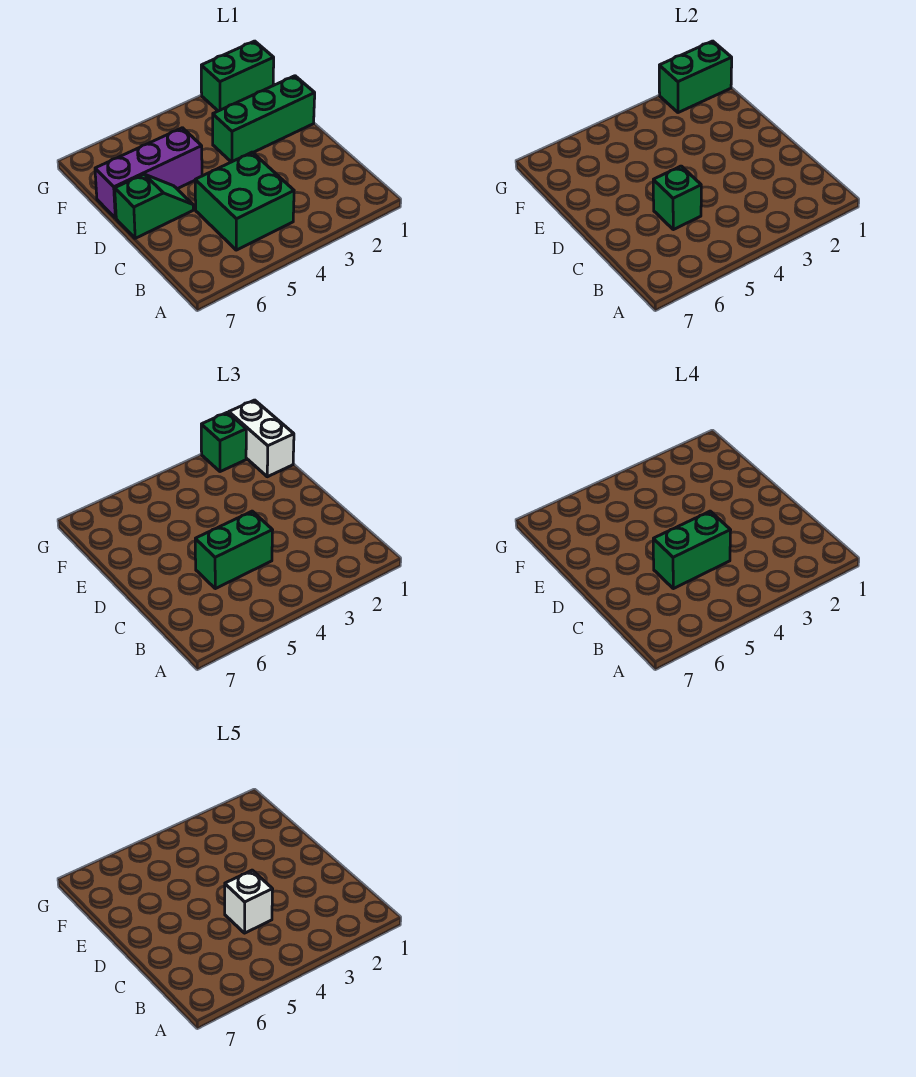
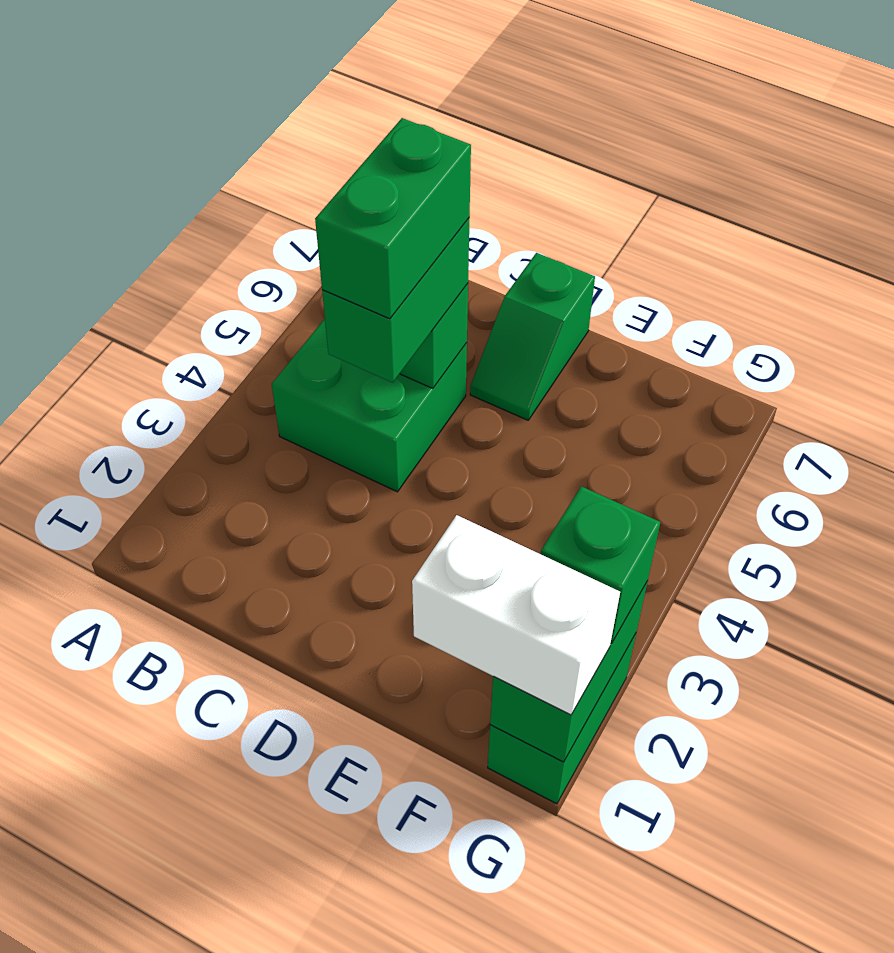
white brick C4 level 5 -> none
green brick E1:E3 level 1 -> none
purple brick E5:E7 level 1 -> none

